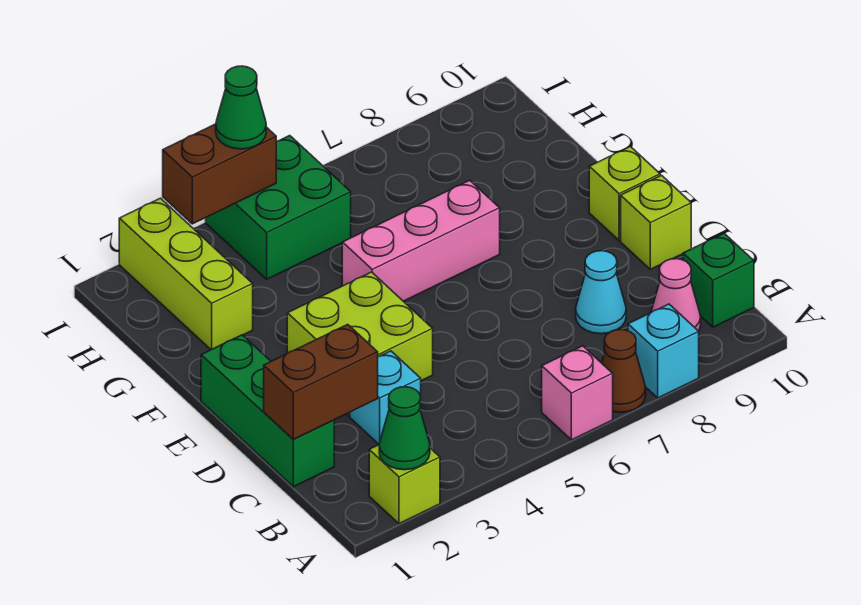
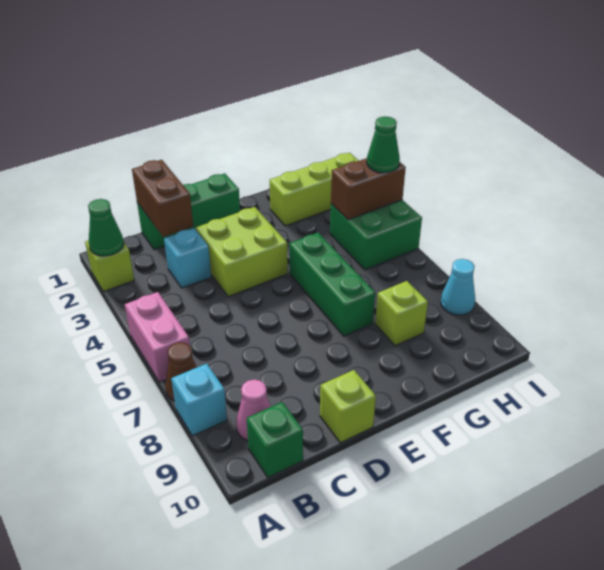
pink brick A6 level 1 -> pink brick A5:A6 level 1
cyan cone C8 level 1 -> cyan cone I8 level 1
lime brick E10 level 1 -> lime brick G8 level 1
pink brick F5:F7 level 1 -> green brick F5:F7 level 1
brown brick I3:I4 level 2 -> brown brick H4:I4 level 2

